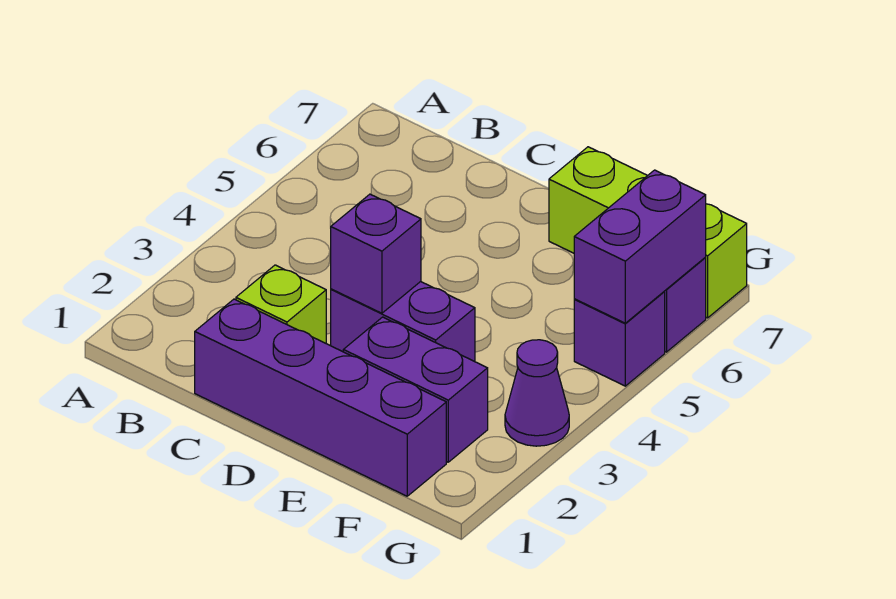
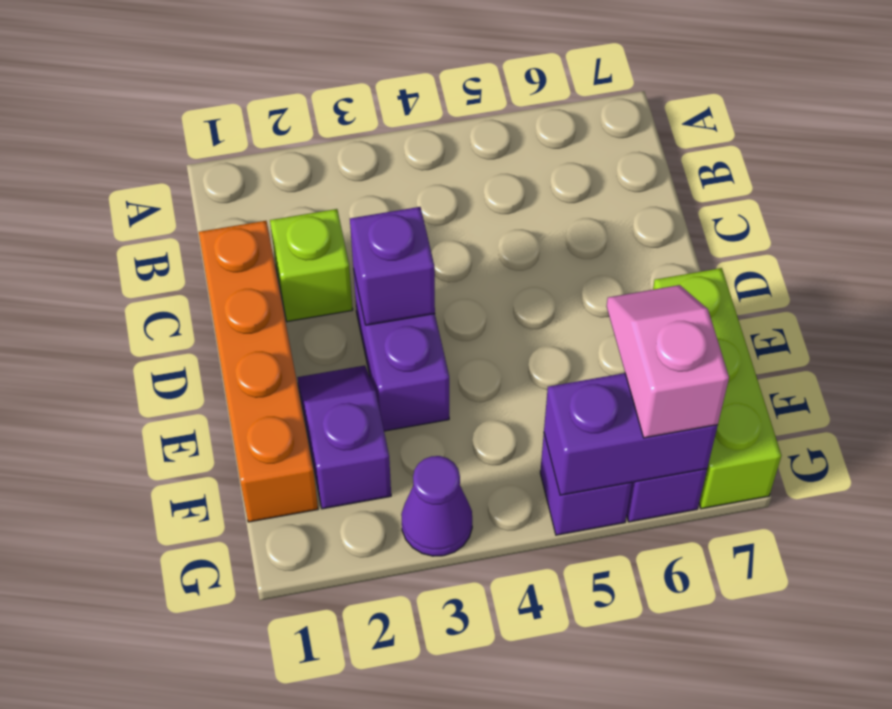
purple brick C1:F1 level 1 -> orange brick C1:F1 level 1
purple brick E2:F2 level 1 -> purple slope E2:F2 level 1 top F
none -> pink slope F6:G6 level 3 top G

